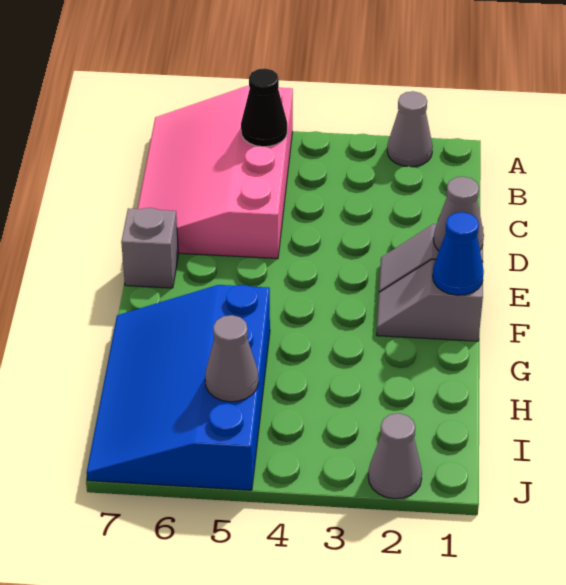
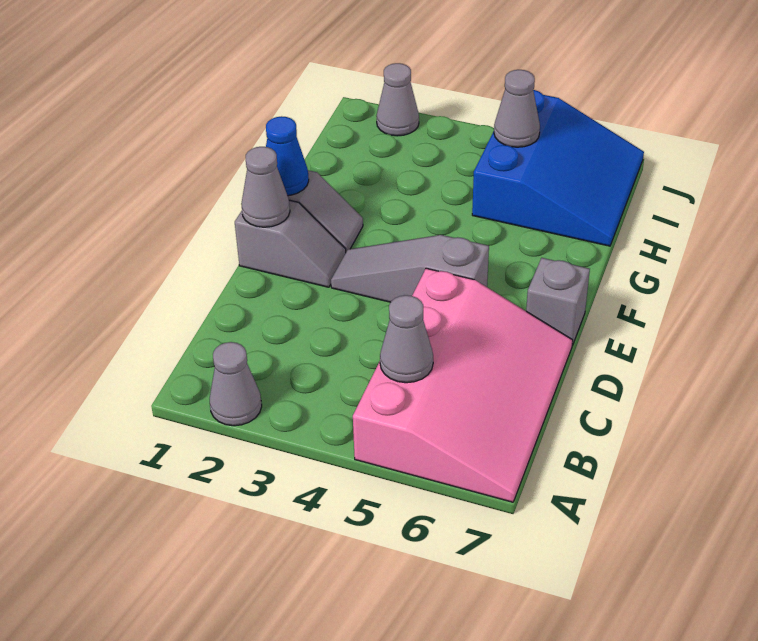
black cone B5 level 2 -> grey cone B5 level 2
none -> grey slope E3:E5 level 1 top 5
blue slope G5:J7 level 1 top 5 -> blue slope H5:J7 level 1 top 5

